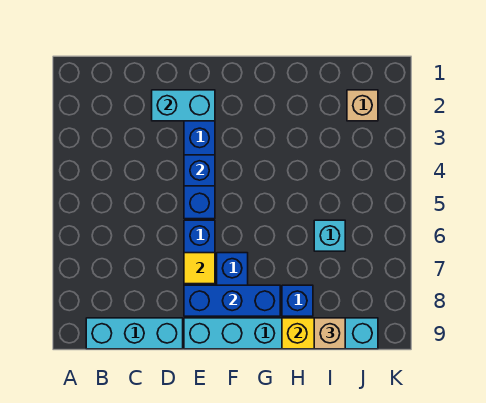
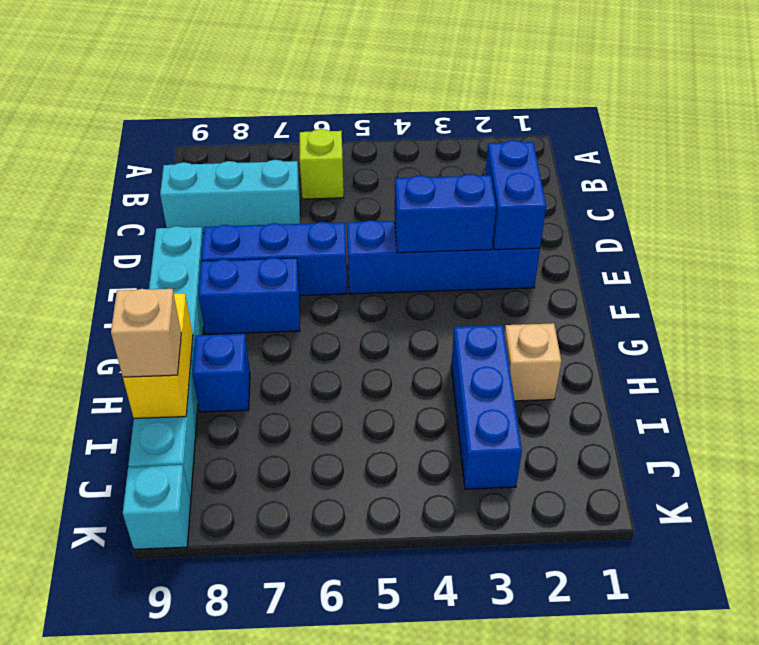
none -> lime brick B6 level 1
cyan brick B9:D9 level 1 -> cyan brick C7:C9 level 1
cyan brick D2:E2 level 2 -> blue brick D2:E2 level 2
blue brick E4 level 2 -> blue brick E3:E4 level 2
yellow tile E7 level 2 -> none
blue brick E8:G8 level 2 -> blue brick H3:J3 level 1
cyan brick I6 level 1 -> cyan brick K9 level 1
tan brick J2 level 1 -> tan brick H2 level 1

